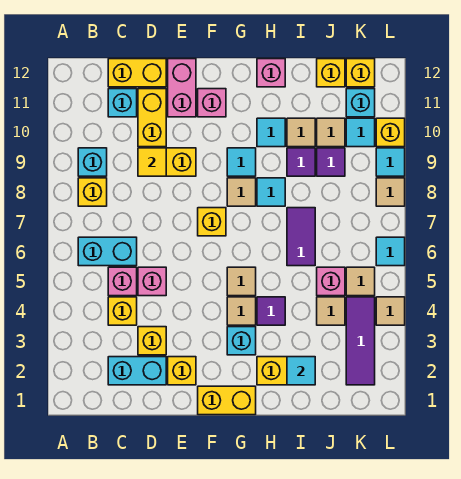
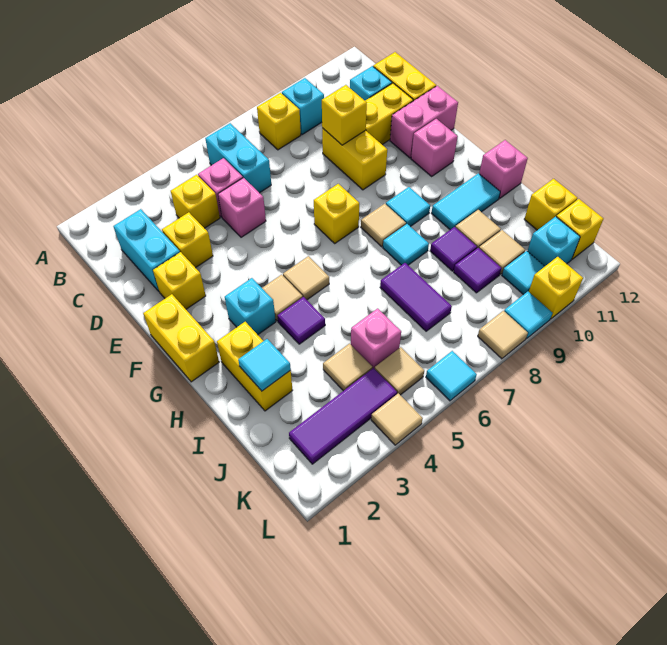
yellow tile D9 level 2 -> yellow brick D9 level 2
cyan tile H10 level 1 -> cyan tile H10:H11 level 1
purple tile I6:I7 level 1 -> purple tile I7:J7 level 1

